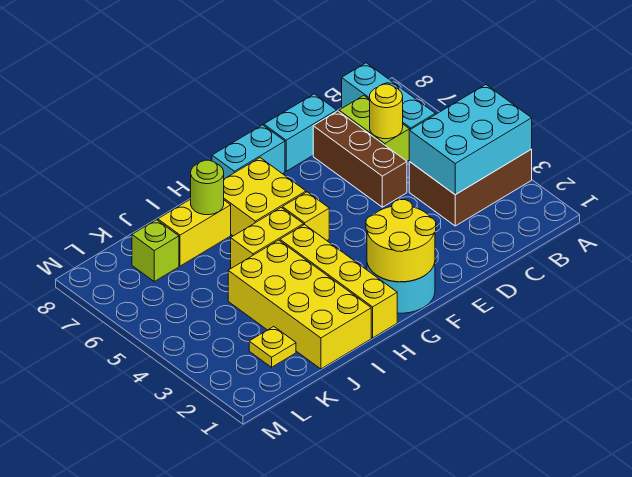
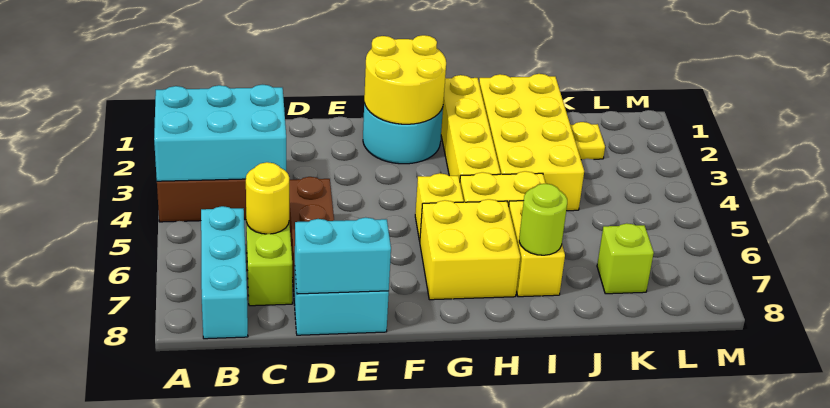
cyan brick F8:G8 level 1 -> cyan brick D8:E8 level 2
yellow brick I7:J7 level 1 -> yellow brick I6:I7 level 1

